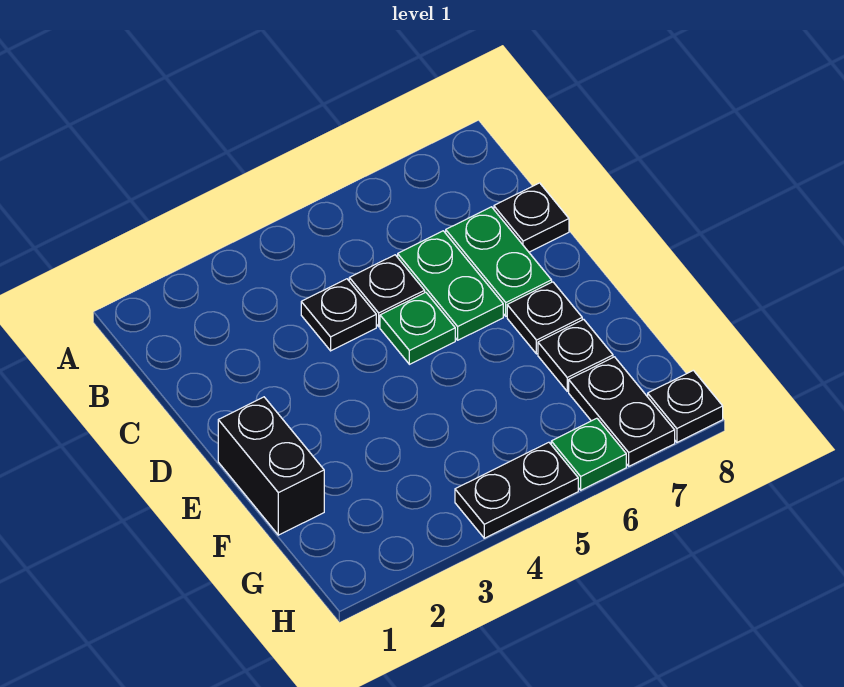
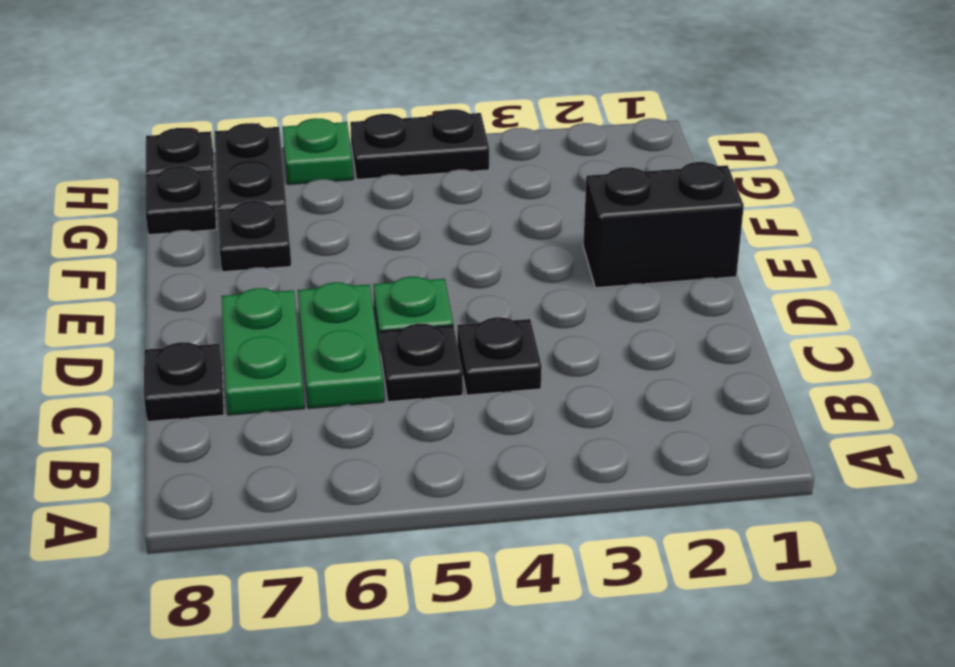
black brick E1:F1 level 1 -> black brick E1:E2 level 1
black plate E7 level 1 -> black plate G8 level 1

